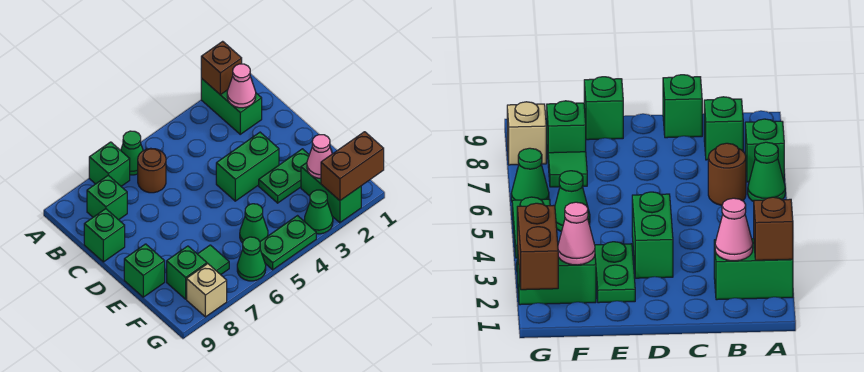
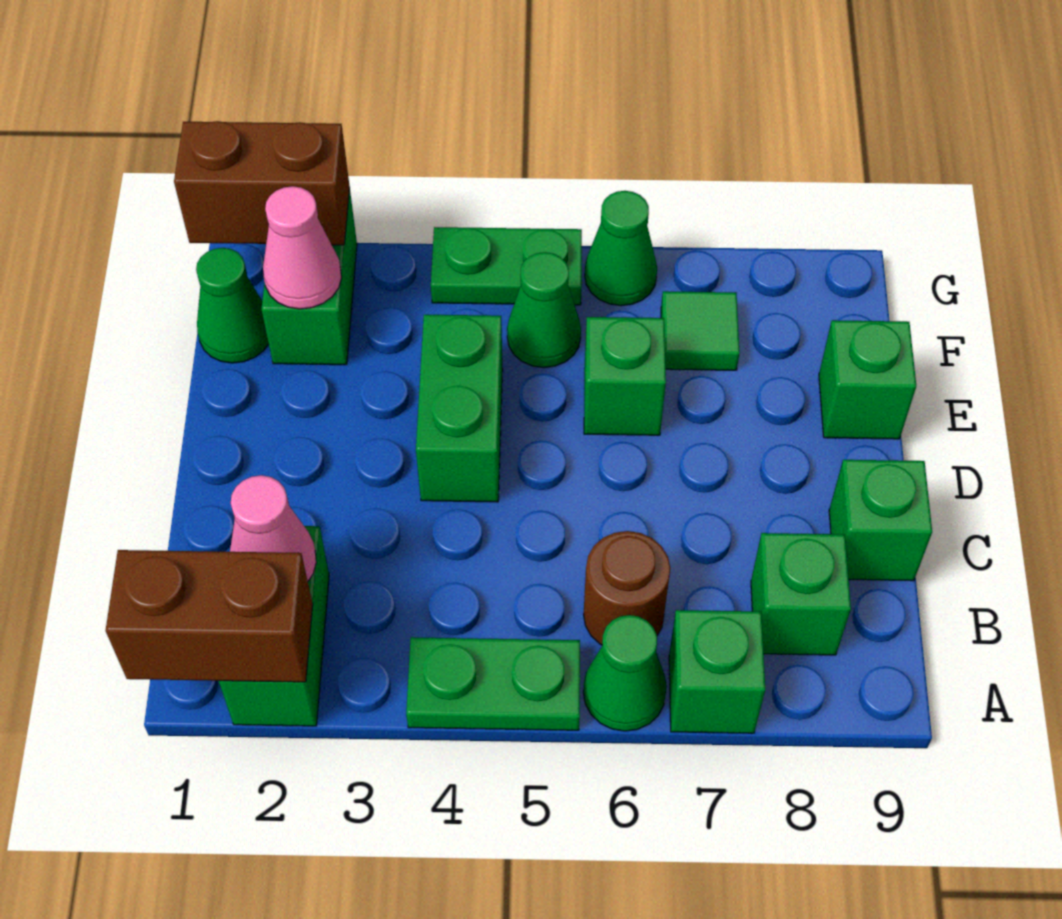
brown brick A2 level 2 -> brown brick A1:A2 level 2
green brick D3:D4 level 1 -> green brick D4:E4 level 1
green plate E2:E3 level 1 -> green plate A4:A5 level 1
green brick F8 level 1 -> green brick E6 level 1
green cone G3 level 1 -> green cone F1 level 1
tan brick G8 level 1 -> none

